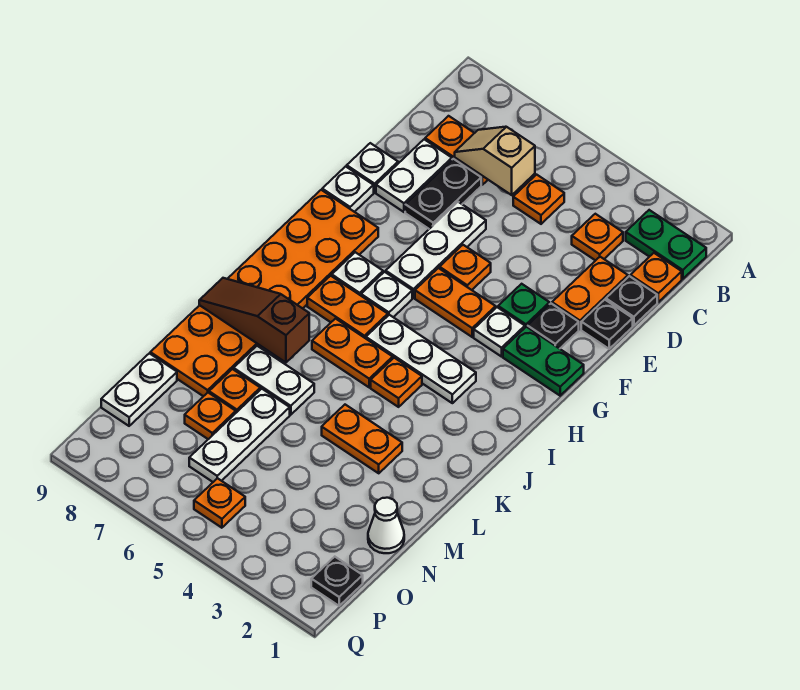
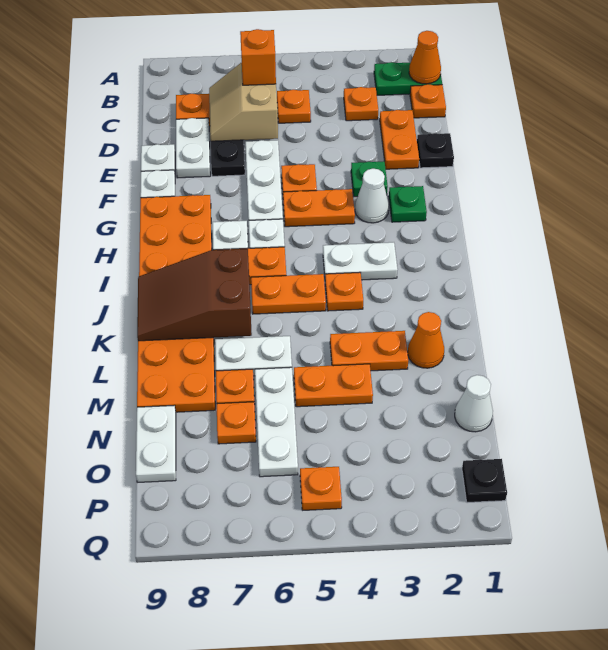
none -> orange cone B1 level 2
tan slope C6:C7 level 2 top 6 -> tan slope C6:D7 level 2 top 6
none -> orange brick C6 level 3
black plate D1 level 1 -> none
black plate F2 level 1 -> none
green plate G1:G2 level 1 -> green plate G2 level 1
white plate G3 level 1 -> white cone G3 level 1
white plate I3:I5 level 1 -> white plate I3:I4 level 1
brown slope K7:K9 level 2 top 7 -> brown slope J7:K9 level 2 top 7
none -> orange cone L2 level 1
none -> orange plate M4:M5 level 1

